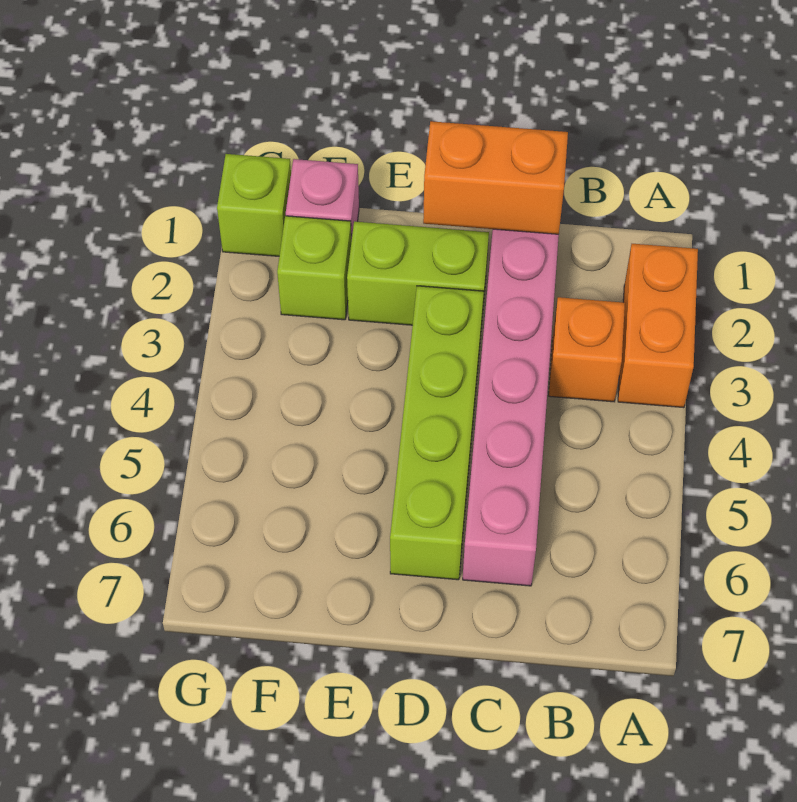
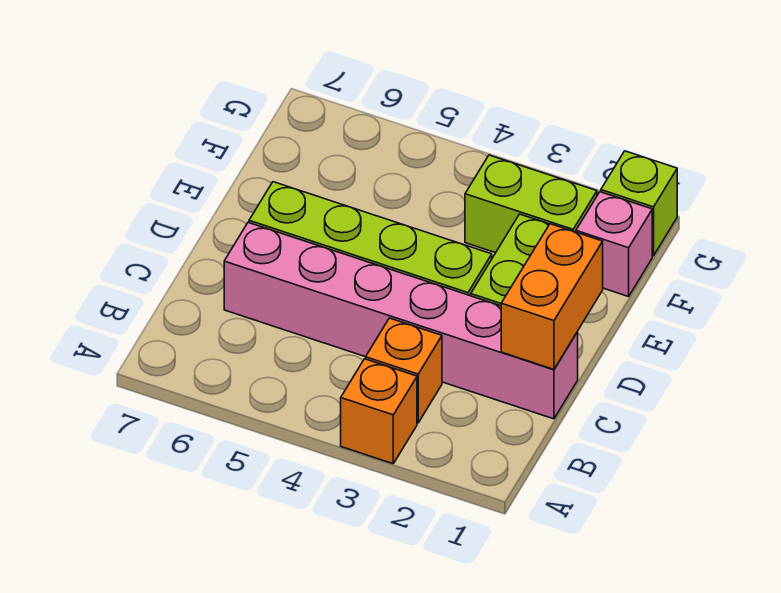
orange brick A2:A3 level 1 -> orange brick A3 level 1
lime brick F2 level 1 -> lime brick F2:F3 level 1

